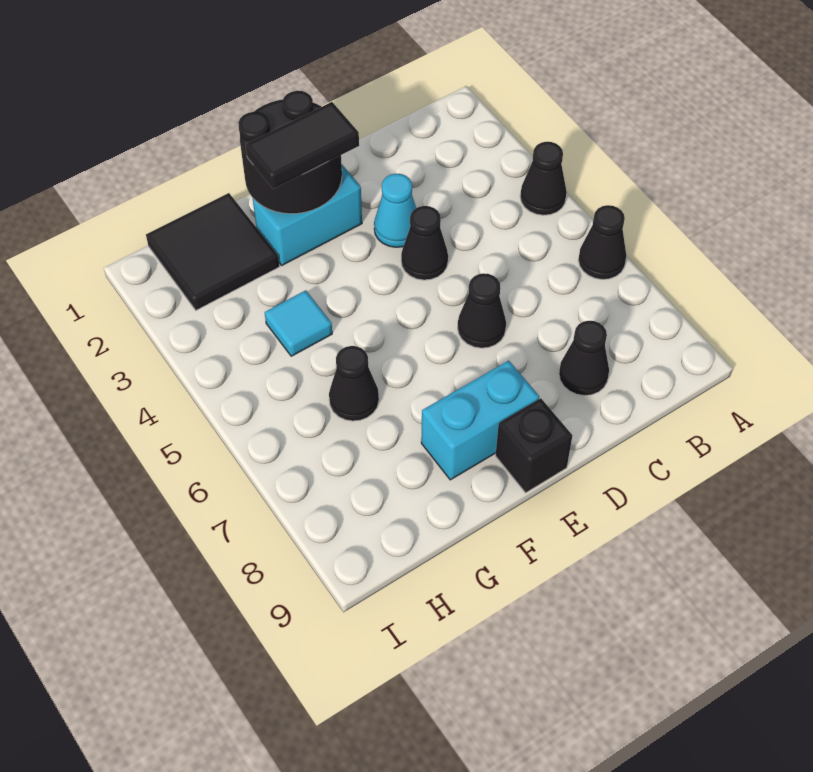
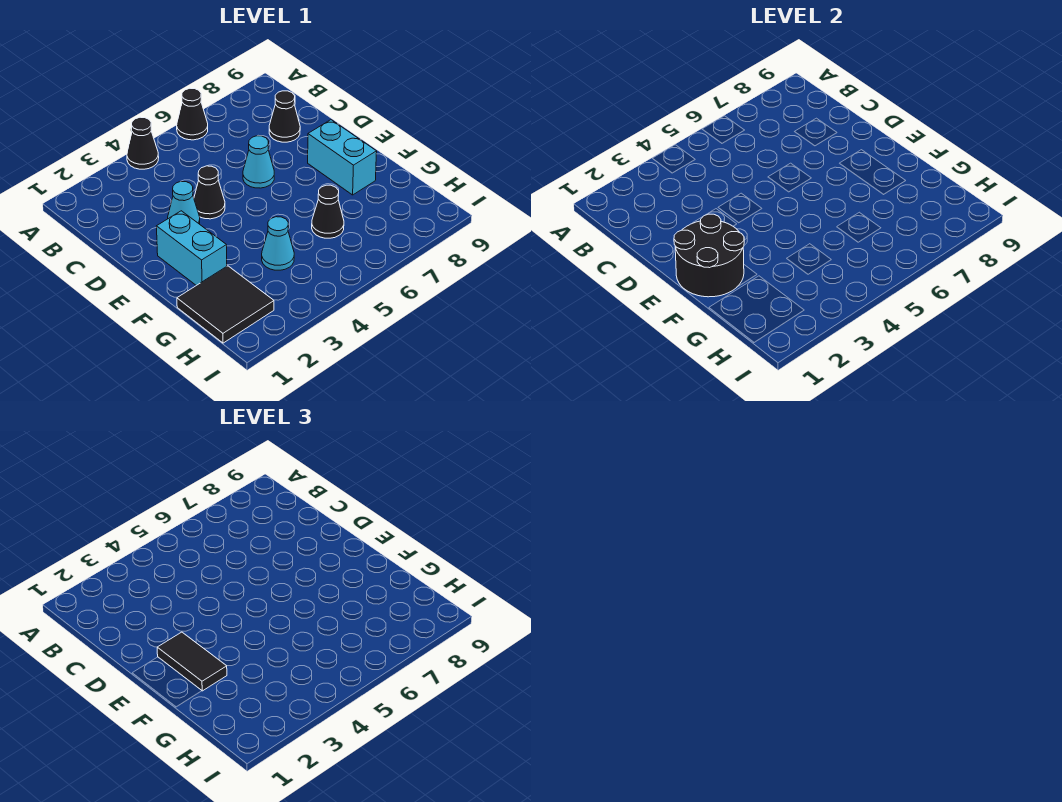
black cone D6 level 1 -> cyan cone D6 level 1
black brick E9 level 1 -> none
cyan tile G4 level 1 -> cyan cone G4 level 1

